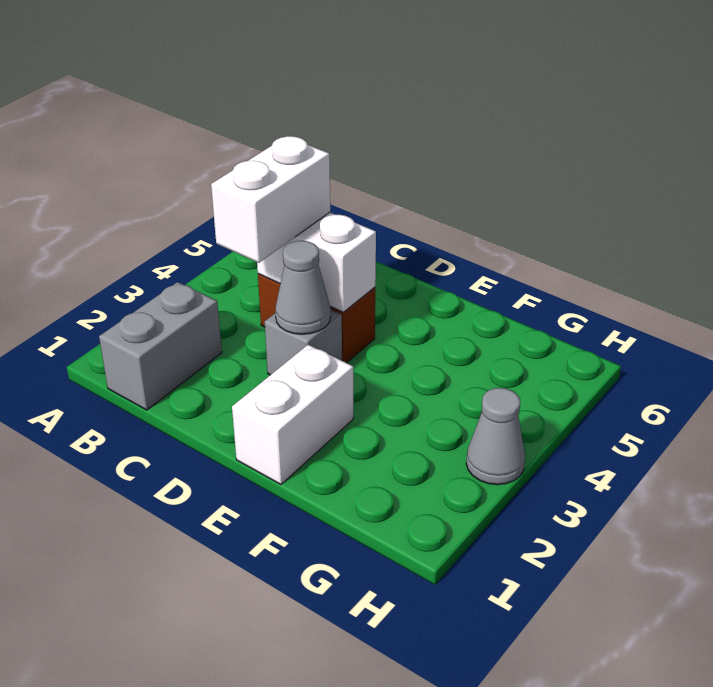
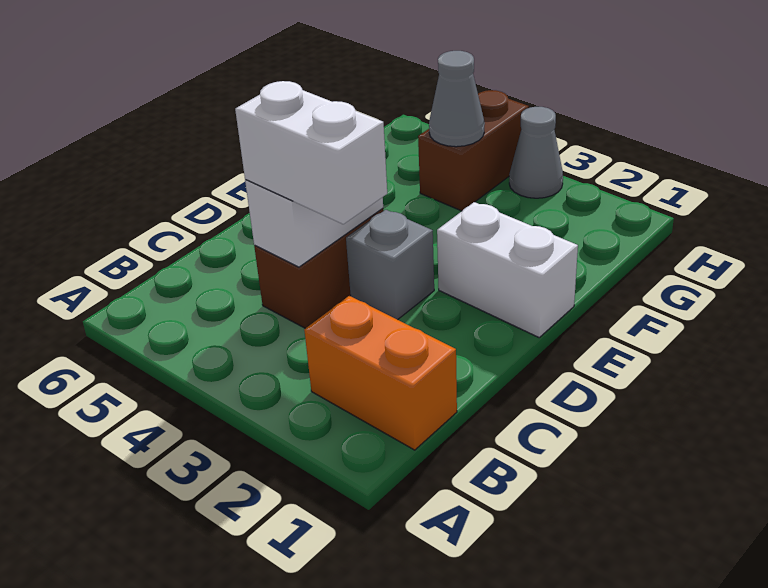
grey brick B1:B2 level 1 -> orange brick B1:B2 level 1
grey cone D3 level 2 -> grey cone G4 level 2
none -> brown brick G4:H4 level 1

